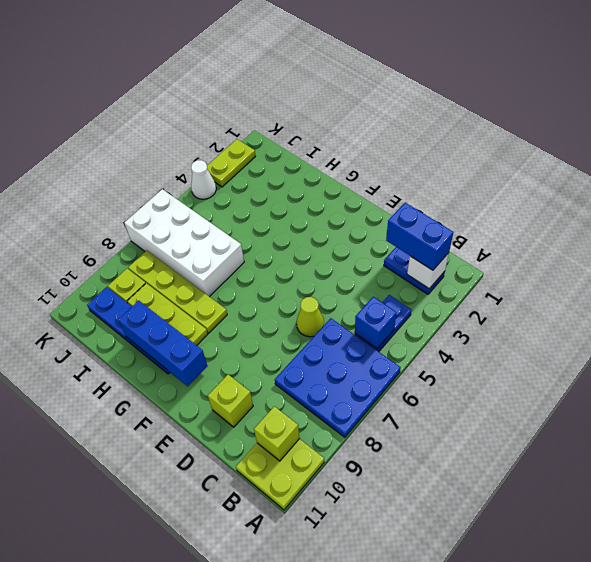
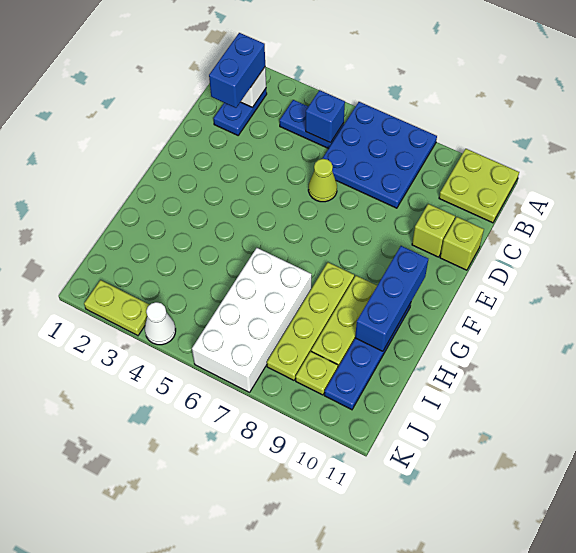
lime brick B10 level 2 -> lime brick D11 level 1

